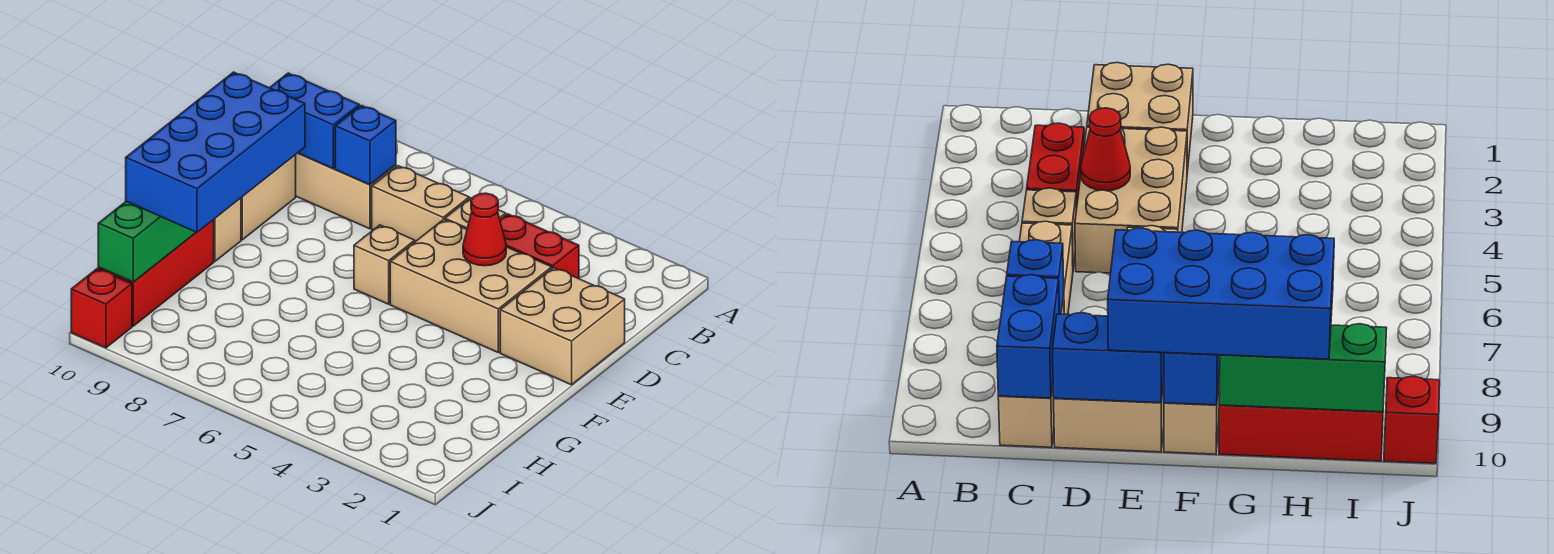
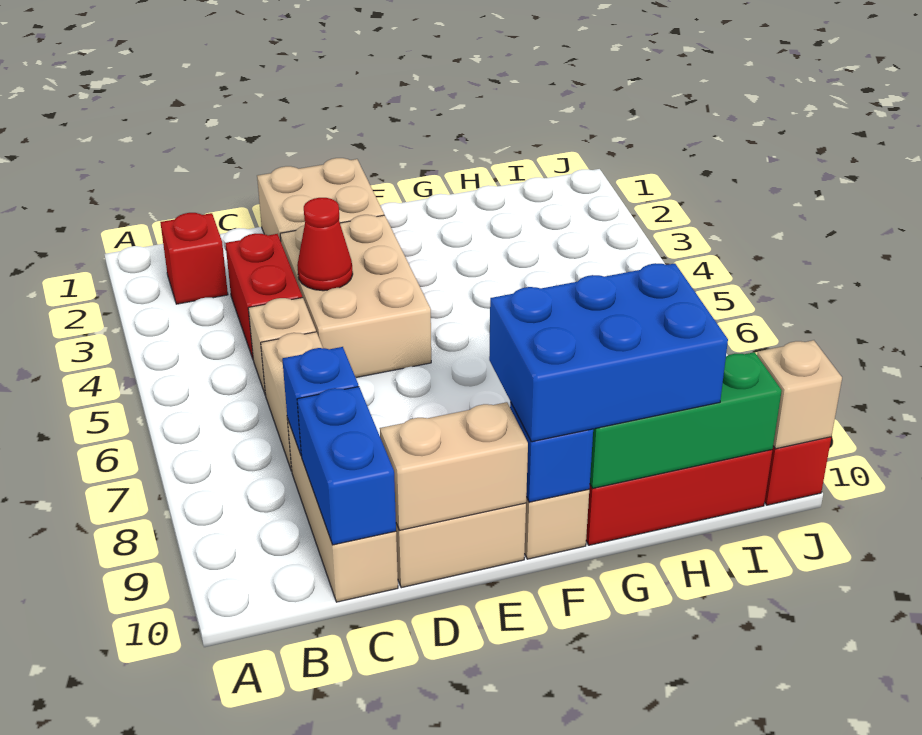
none -> red brick B2 level 1
blue brick D10:E10 level 2 -> tan brick D10:E10 level 2
tan brick E6 level 1 -> tan brick J10 level 2
blue brick E9:H10 level 3 -> blue brick F9:H10 level 3

